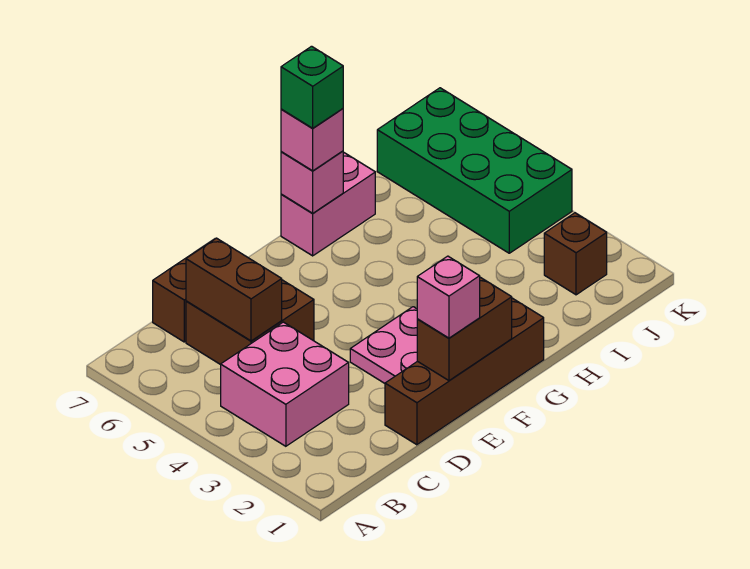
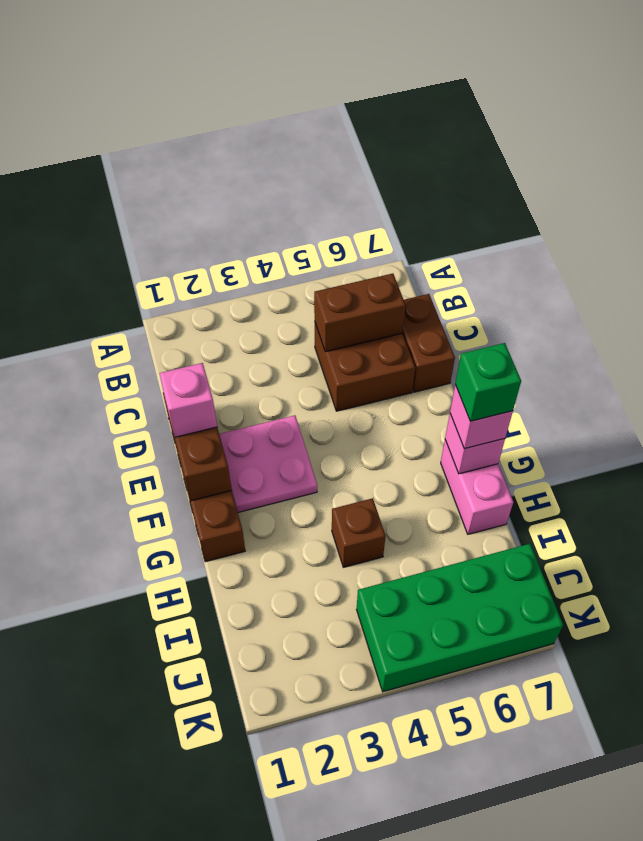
pink brick B3:C4 level 1 -> none
brown brick J2 level 1 -> brown brick H4 level 1

